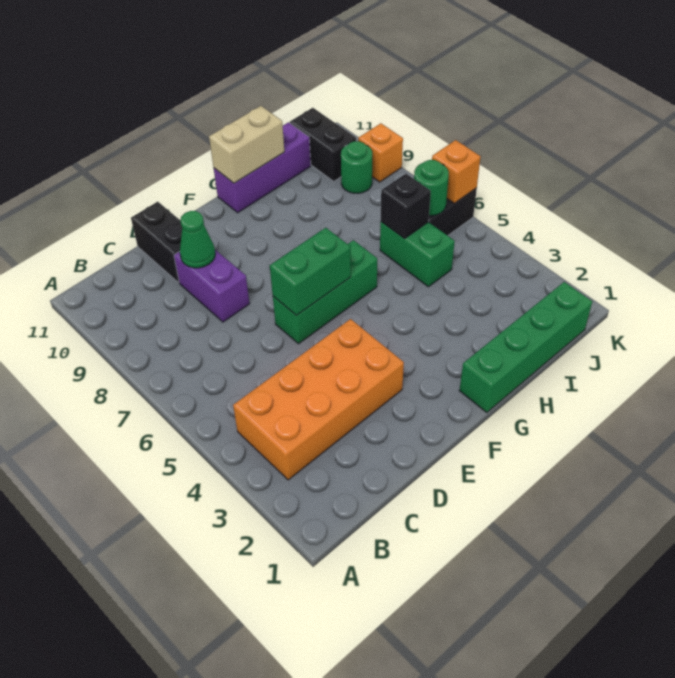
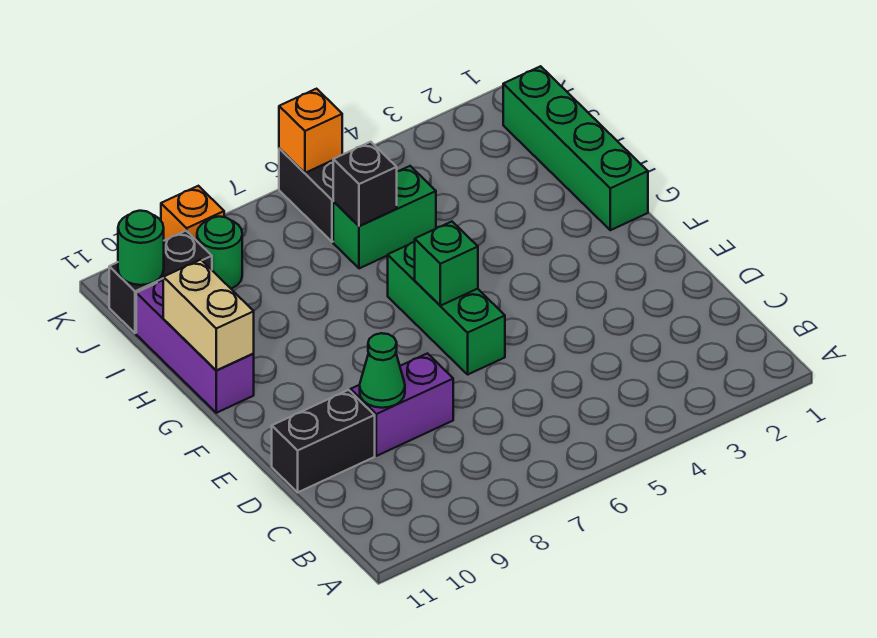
orange brick B3:E4 level 1 -> none
green brick E6:F6 level 2 -> green brick F6 level 2
green round brick J6 level 2 -> green round brick J11 level 2

